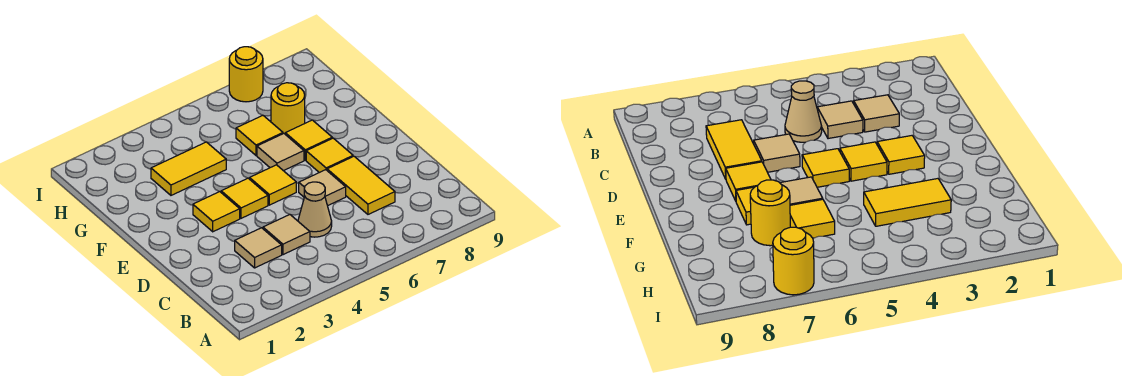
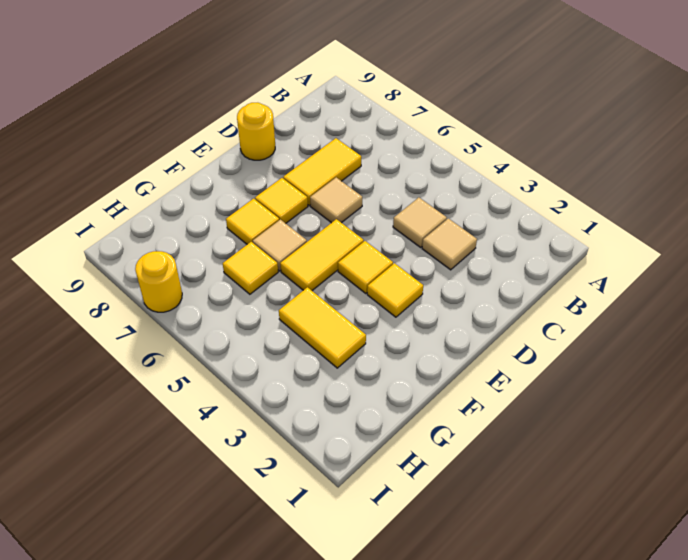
tan cone C5 level 1 -> none
yellow tile E5 level 1 -> yellow tile E5:F5 level 1
yellow round brick G7 level 1 -> yellow round brick D9 level 1

